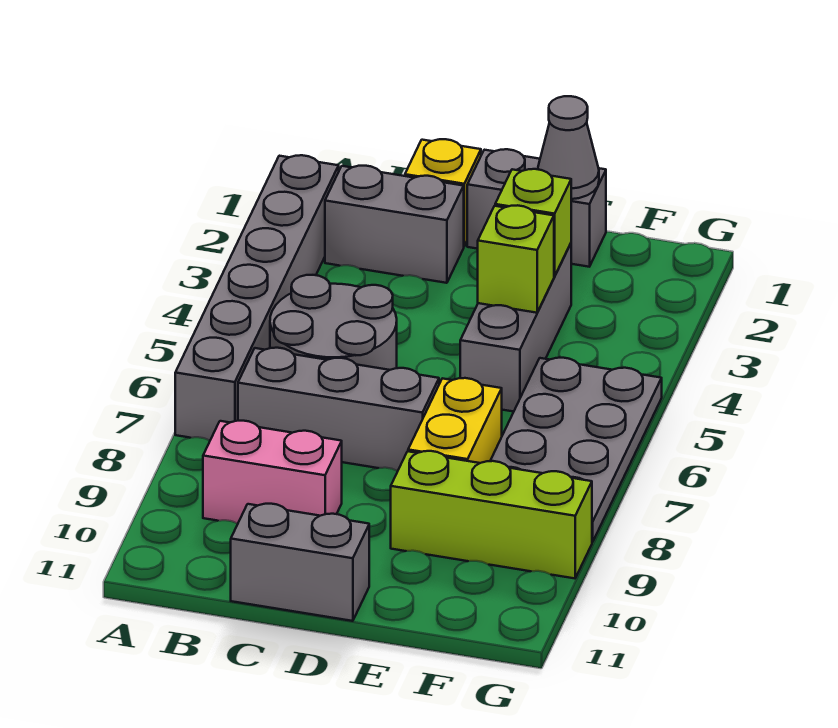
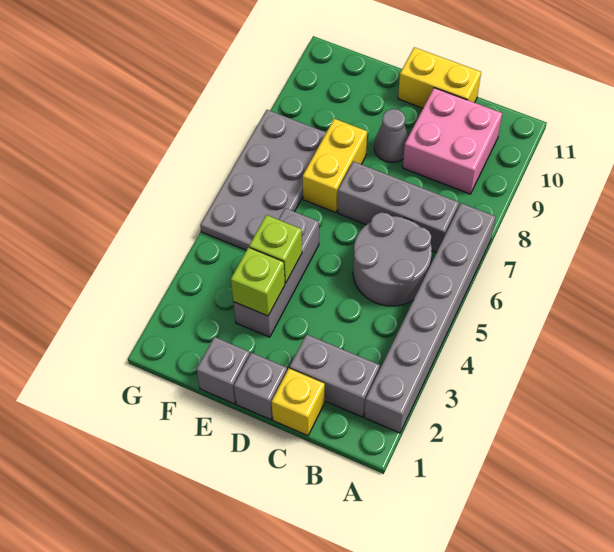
pink brick B9:C9 level 1 -> pink brick B9:C10 level 1
grey brick C11:D11 level 1 -> yellow brick C11:D11 level 1
grey cone E1 level 2 -> grey cone D9 level 1
lime brick E9:G9 level 1 -> none

